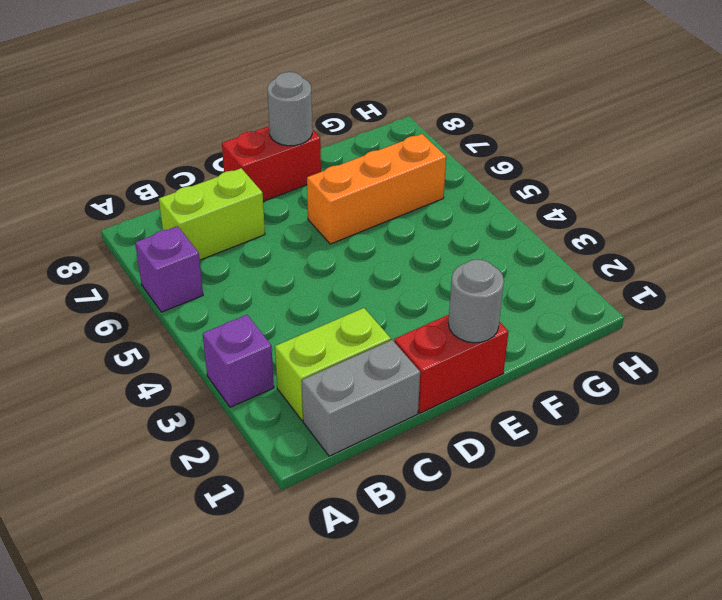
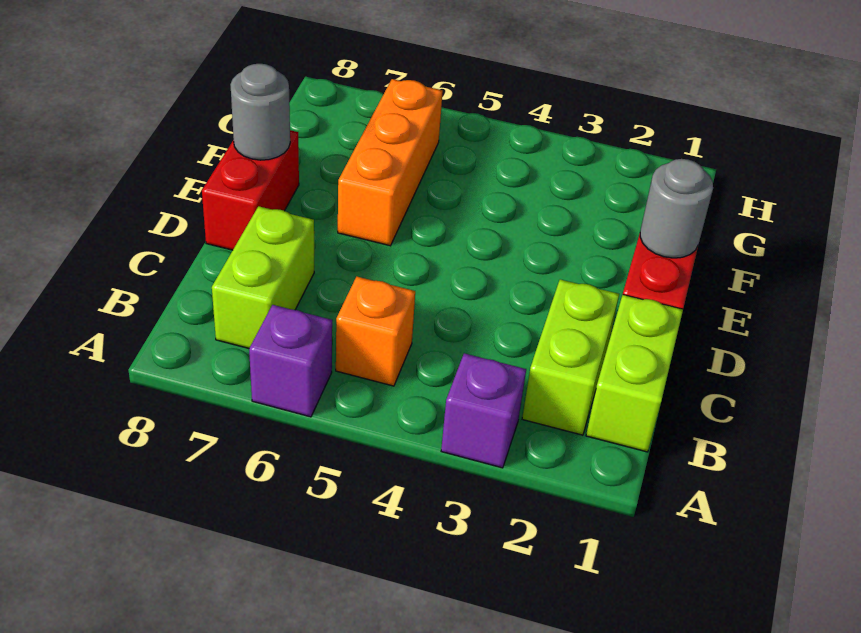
grey brick B1:C1 level 1 -> lime brick B1:C1 level 1
none -> orange brick B5 level 1

